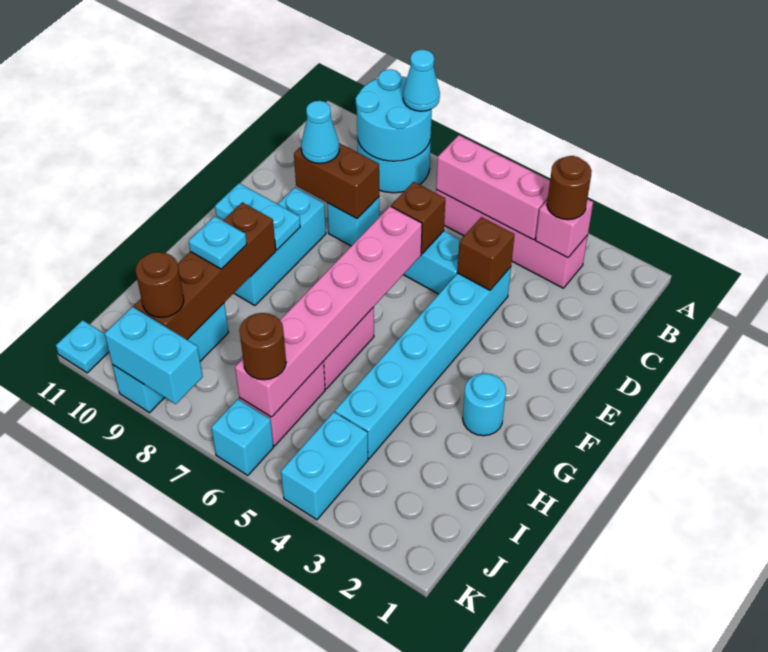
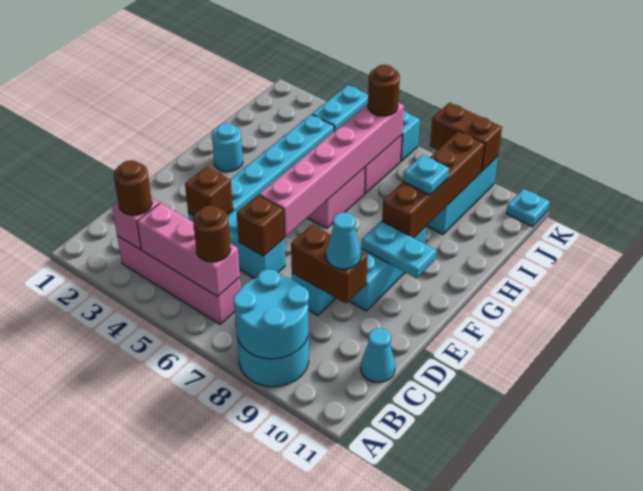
cyan cone A8 level 3 -> cyan cone C11 level 1
brown round brick J9 level 3 -> brown round brick B6 level 3
cyan brick K8:K9 level 2 -> brown brick K8:K9 level 2

